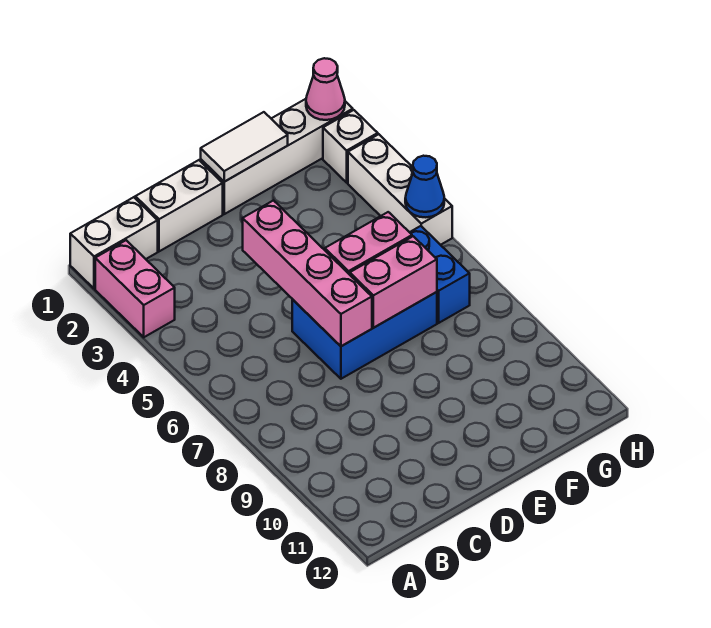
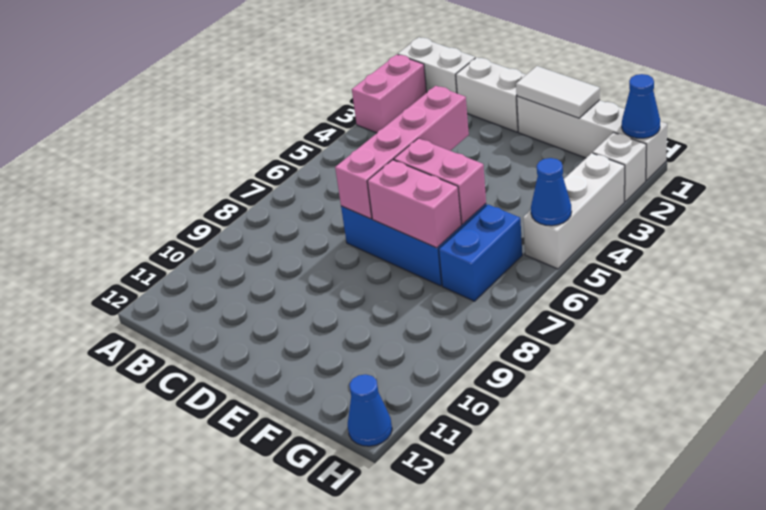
pink cone H1 level 2 -> blue cone H1 level 2
none -> blue cone H12 level 1

